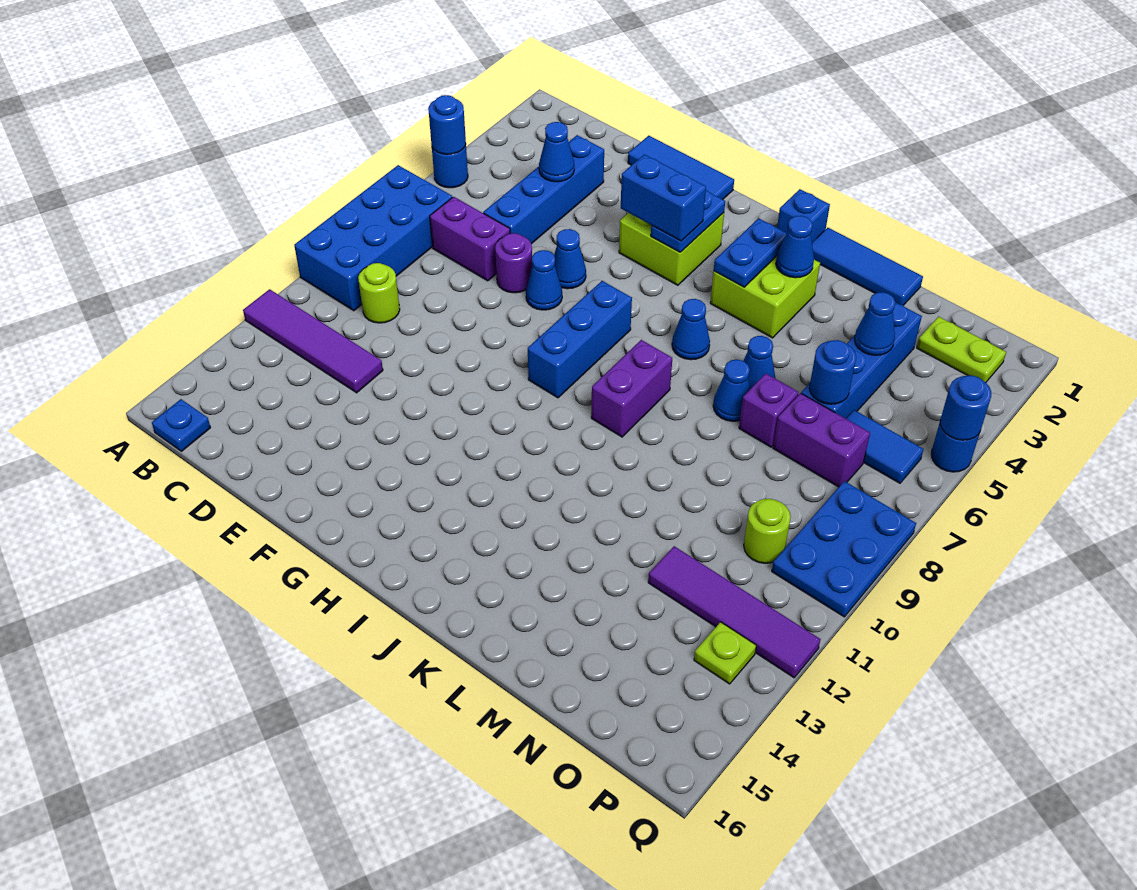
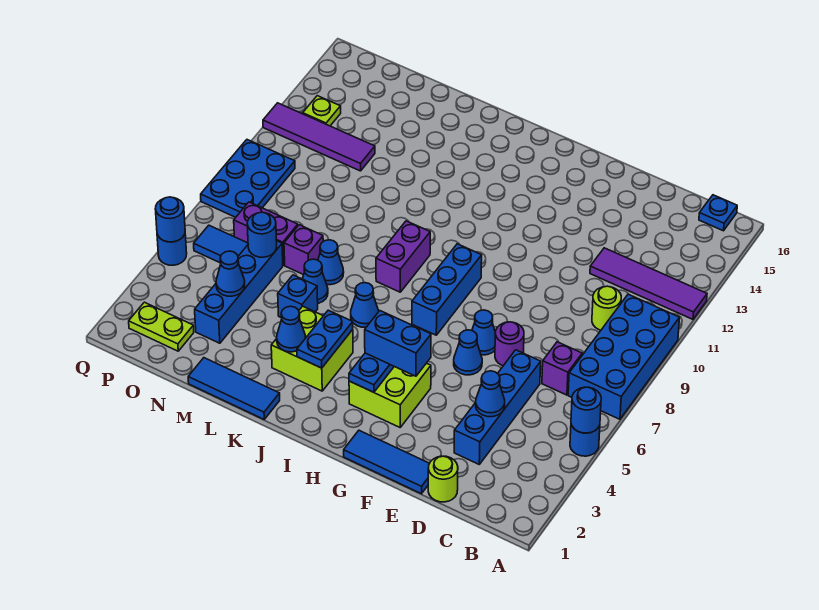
purple brick C7:D7 level 1 -> purple brick C7 level 1
blue brick J1 level 1 -> blue brick L5 level 1
lime round brick O10 level 1 -> lime round brick D1 level 1

